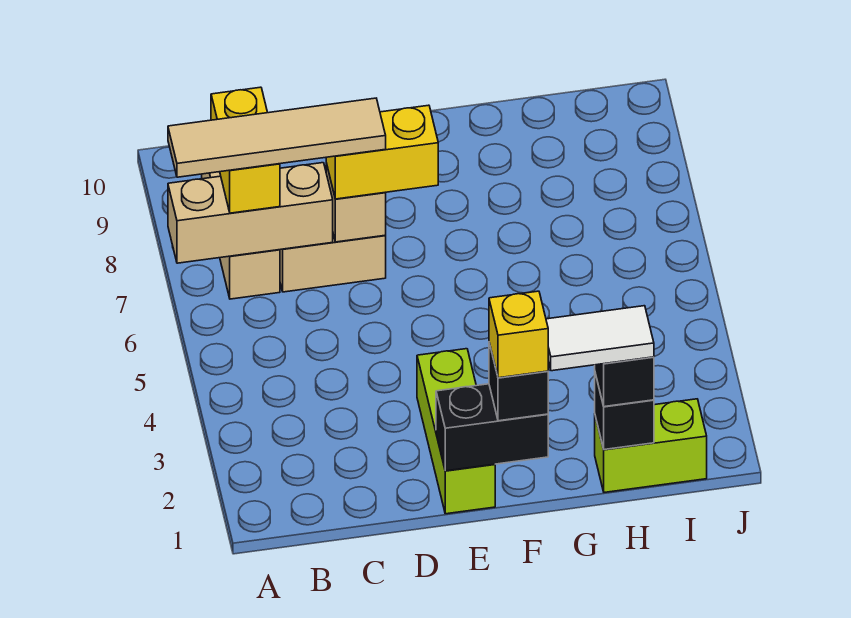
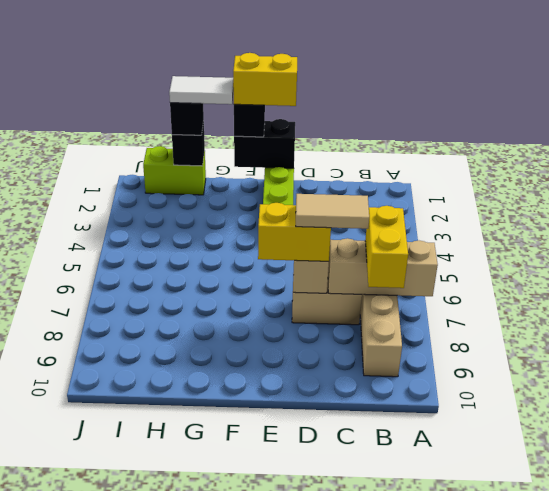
tan tile A7:D7 level 4 -> tan tile C7:D7 level 4
yellow brick F1 level 4 -> yellow brick E1:F1 level 4

